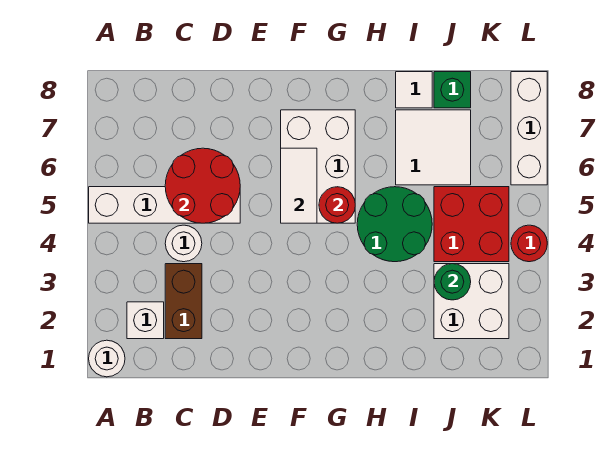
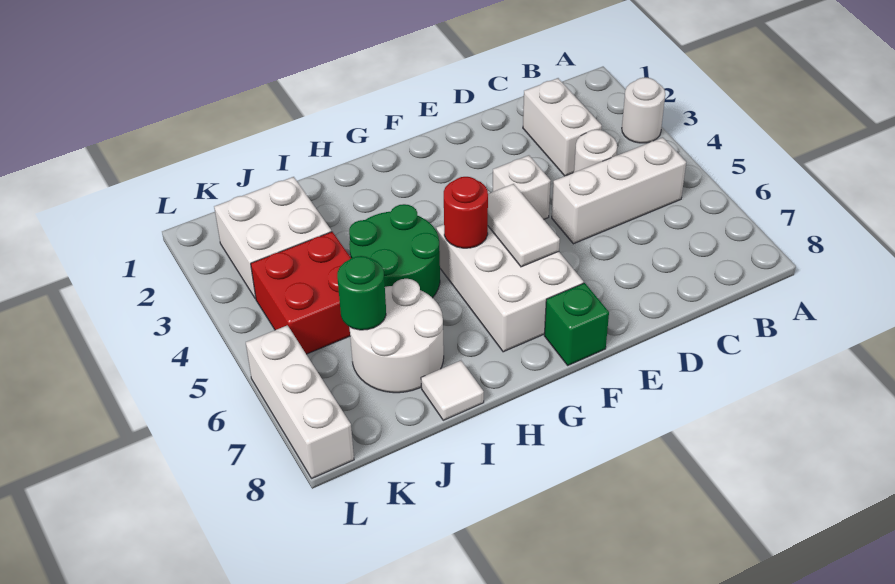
white round brick A1 level 1 -> white round brick A3 level 1
white brick A5:D5 level 1 -> white brick B5:D5 level 1
white brick B2 level 1 -> white brick E4 level 1
brown brick C2:C3 level 1 -> white brick C2:C3 level 1
red round brick C5:D6 level 2 -> none
white tile I6:J7 level 1 -> white round brick I6:J7 level 1
green round brick J3 level 2 -> green round brick J6 level 2
green brick J8 level 1 -> green brick F8 level 1
red round brick L4 level 1 -> none

